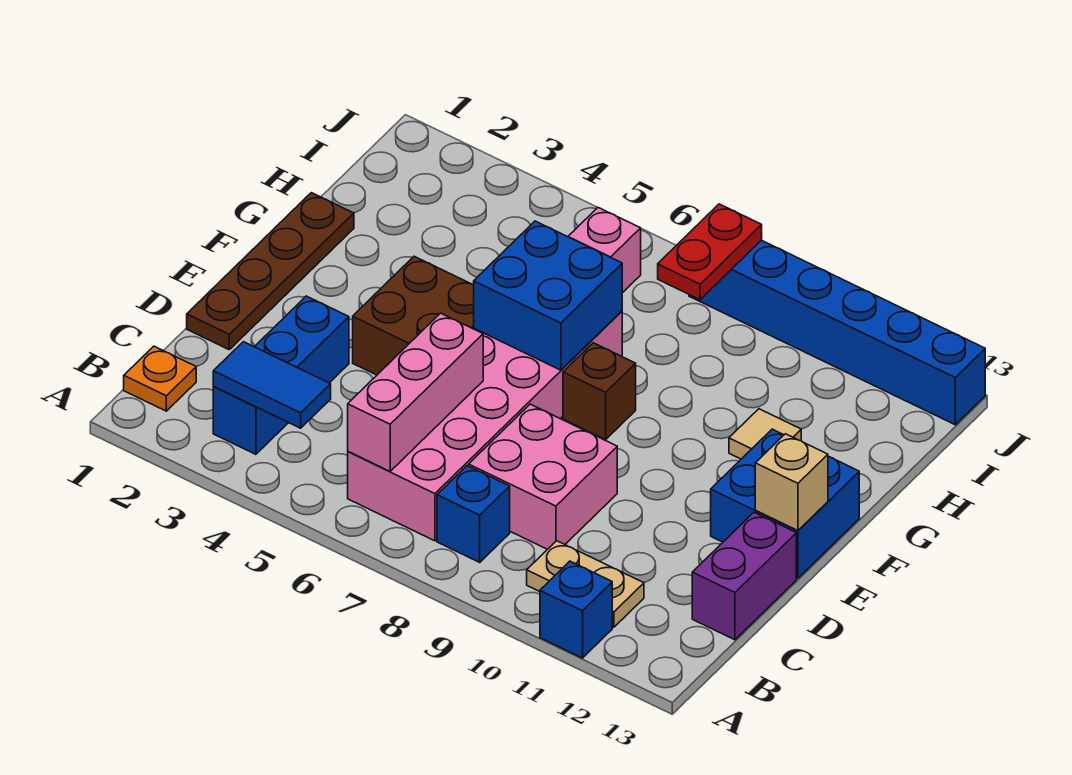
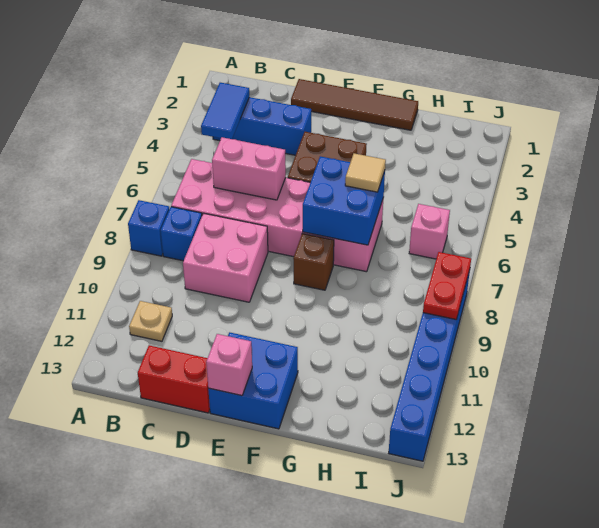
blue brick A11 level 1 -> blue brick A8 level 1
orange plate B1 level 1 -> none
pink brick B6:D6 level 2 -> pink brick C6:D6 level 2
tan plate B10:B11 level 1 -> tan plate B11 level 1
purple brick C13:D13 level 1 -> red brick C13:D13 level 1
brown plate D1:G1 level 1 -> brown tile D1:G1 level 1
tan brick E13 level 2 -> pink brick E13 level 2
tan tile G11 level 1 -> tan tile G6 level 3
red plate I8:J8 level 2 -> red plate J8:J9 level 2

